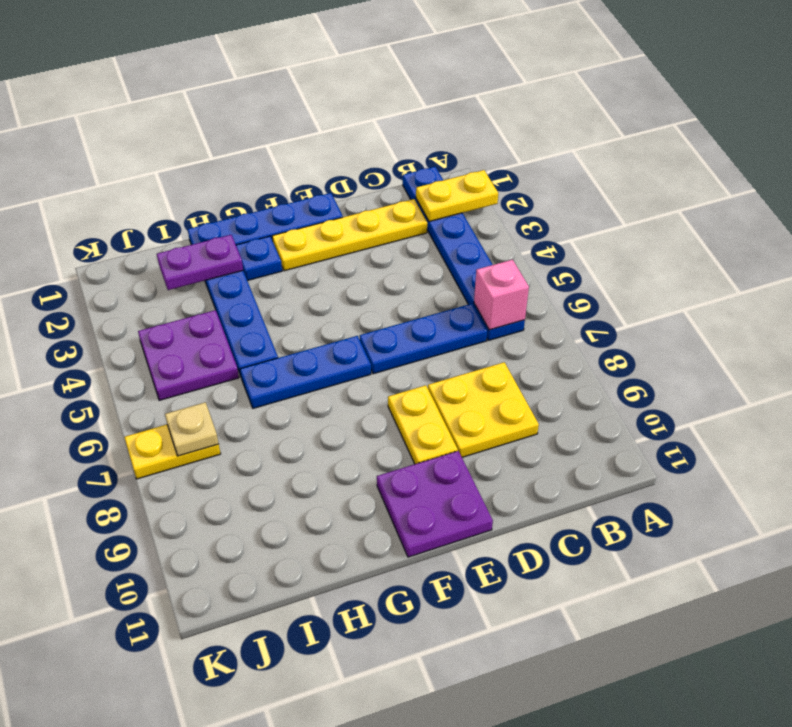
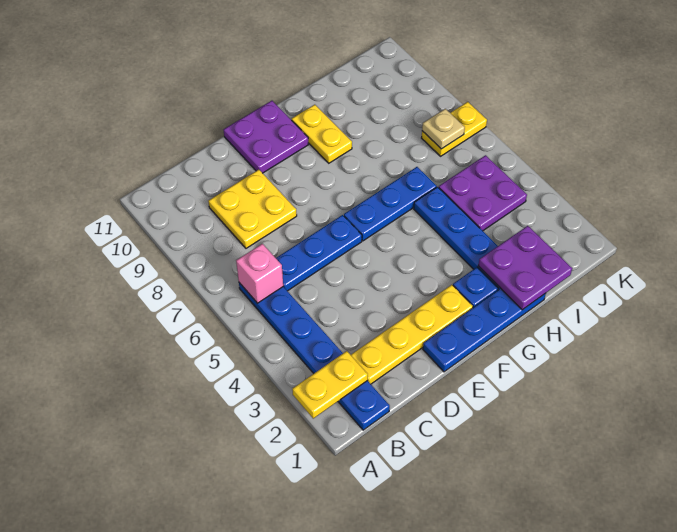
yellow plate E8:E9 level 1 -> yellow plate G9:G10 level 1
purple plate H2:I2 level 2 -> purple plate H1:I2 level 2

